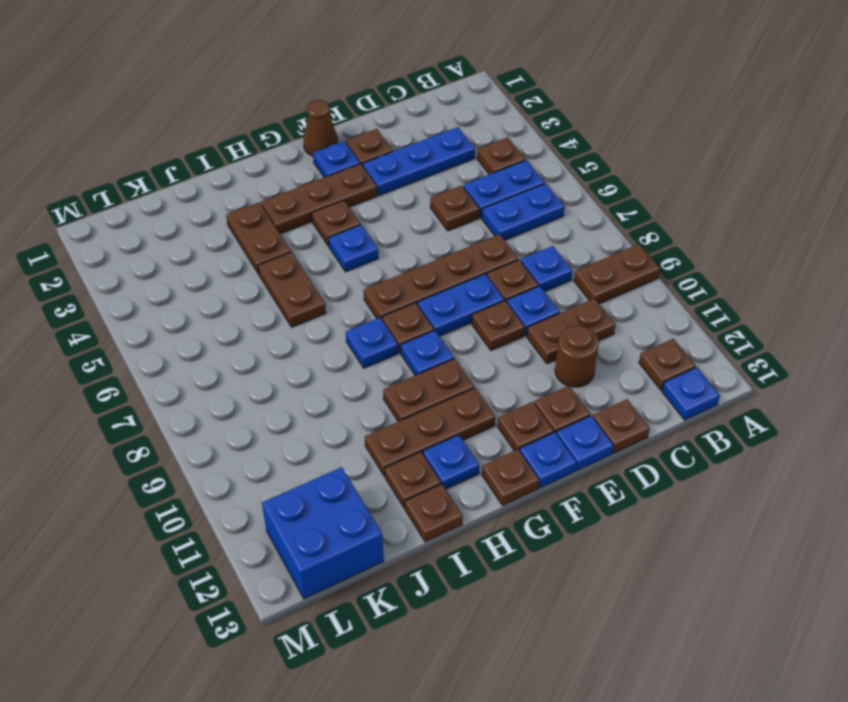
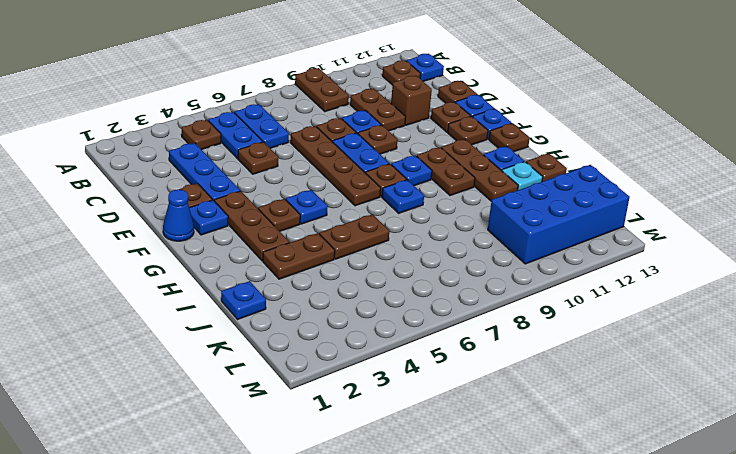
blue plate C8 level 1 -> blue plate J1 level 1
brown round brick D11 level 1 -> brown brick D11 level 1
brown cone F1 level 1 -> blue cone F1 level 1
brown plate I12 level 1 -> cyan plate I12 level 1
blue brick K12:L13 level 1 -> blue brick K10:L13 level 1

